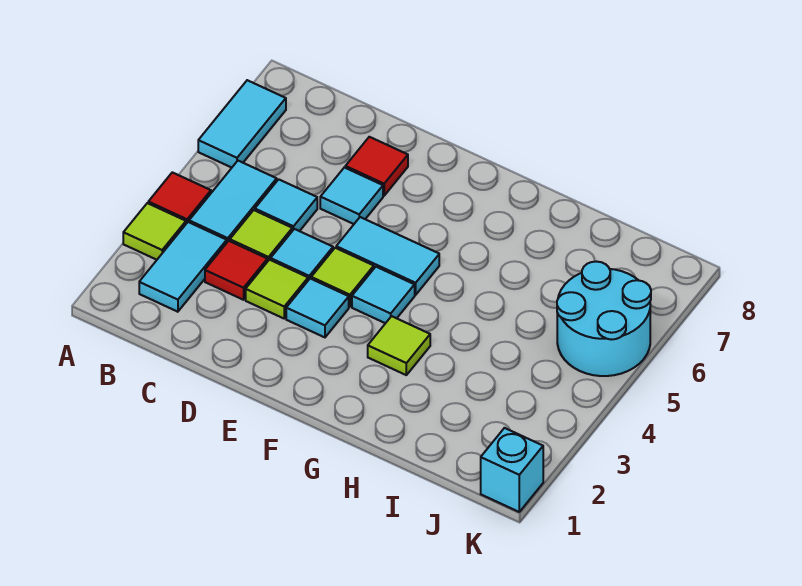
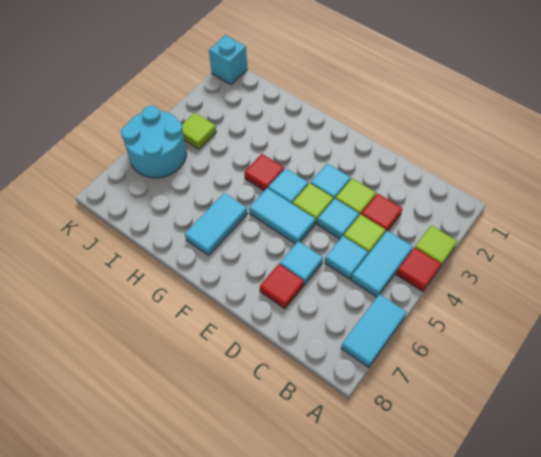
cyan tile B2:B3 level 1 -> cyan tile G6:G7 level 1
lime tile G3 level 1 -> lime tile J4 level 1
none -> red tile G4 level 1

